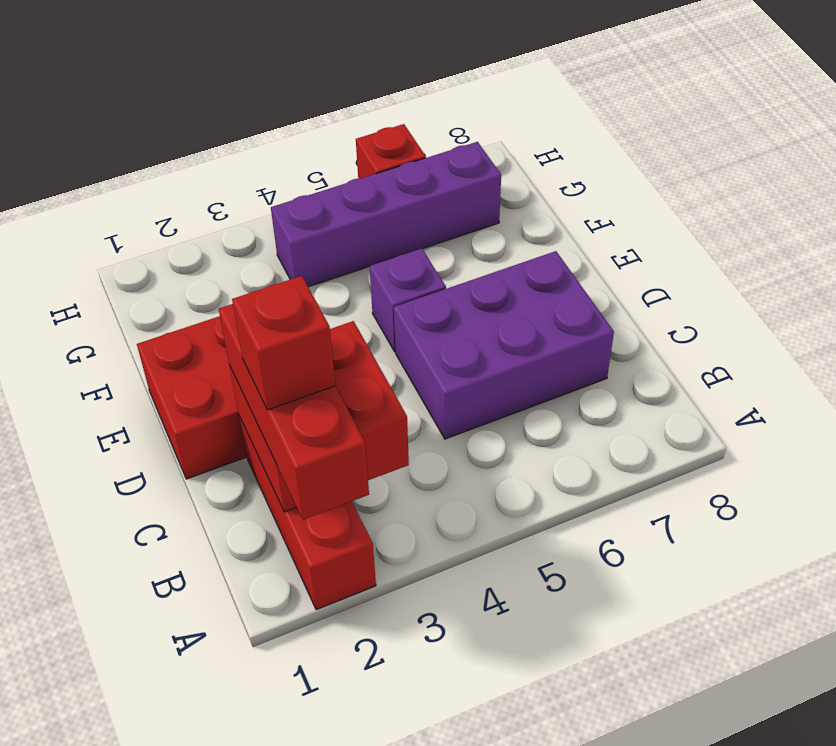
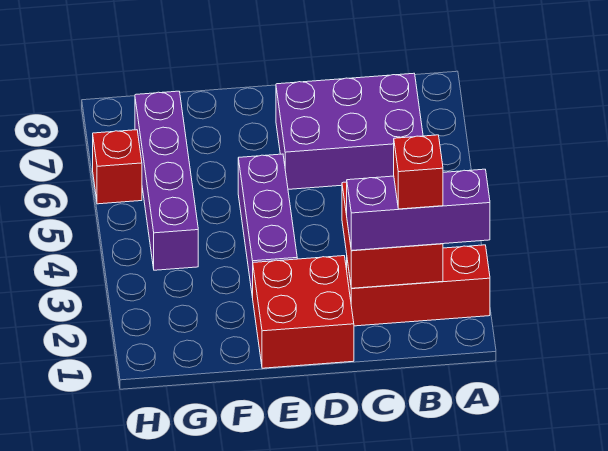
red brick A2:C2 level 3 -> purple brick A2:C2 level 3
purple brick C5:D7 level 1 -> purple brick B6:D7 level 1
purple brick E5 level 1 -> purple brick E3:E5 level 1

